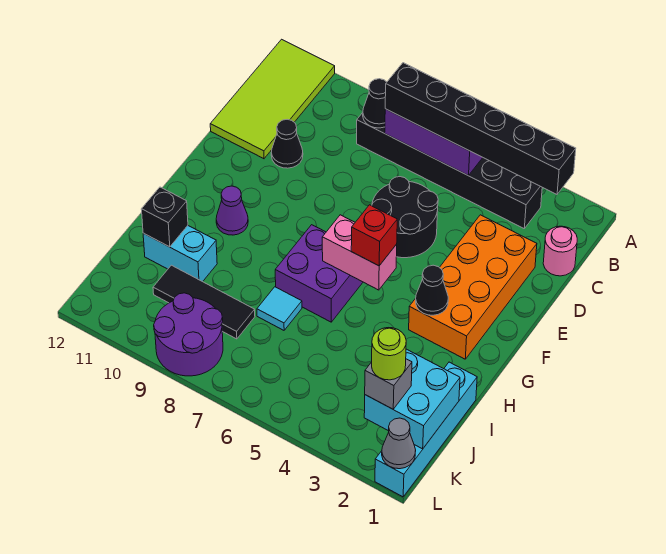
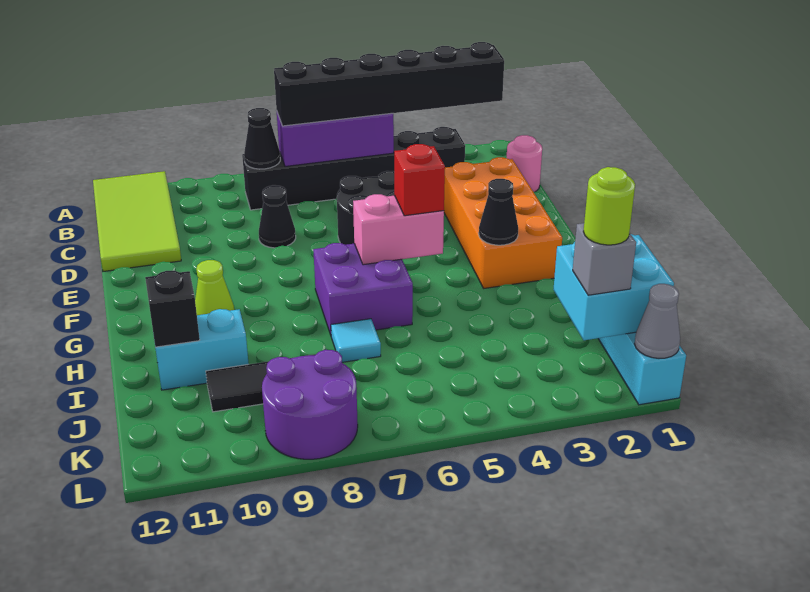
black cone D10 level 1 -> black cone D8 level 1
purple cone G10 level 1 -> lime cone G10 level 1

